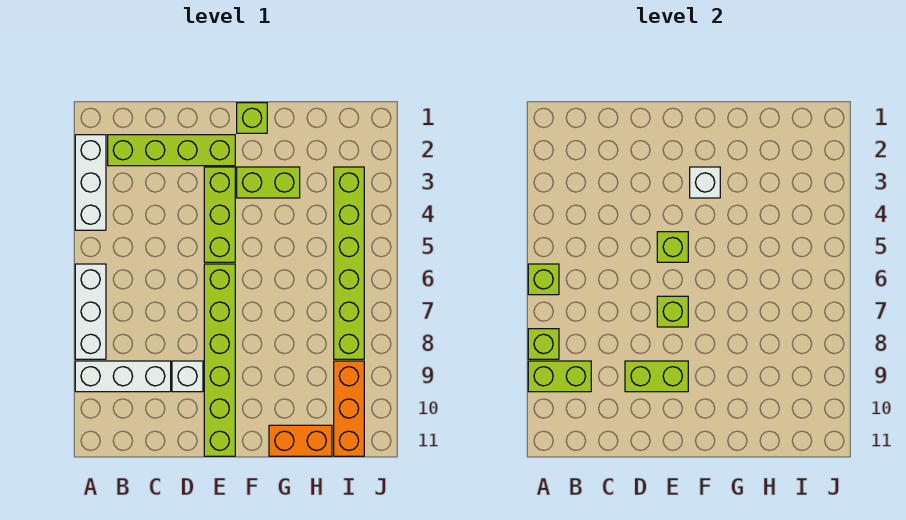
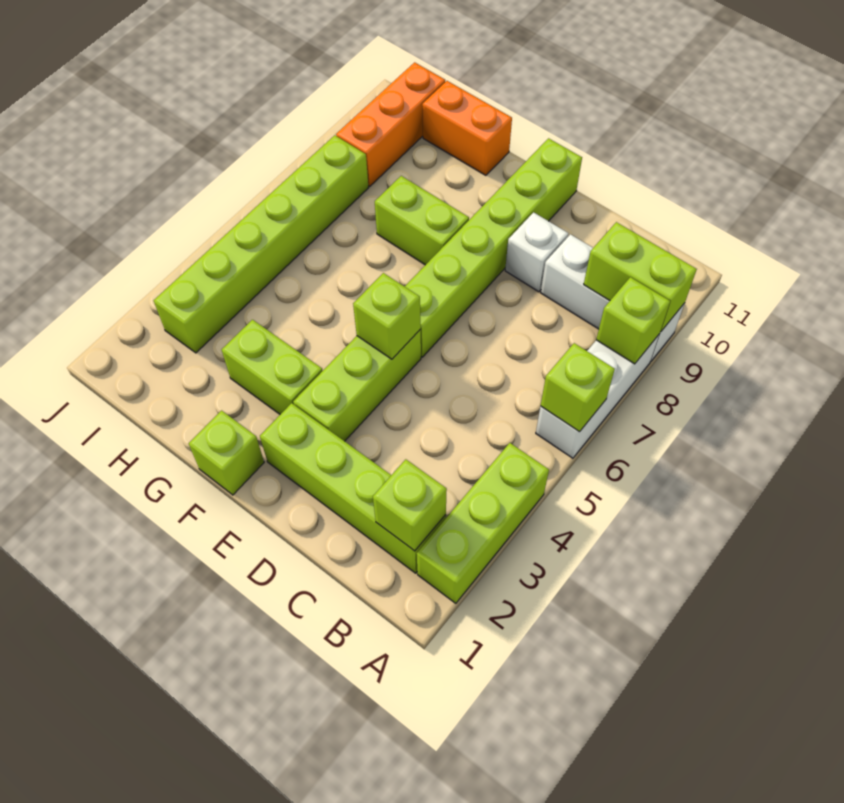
white brick A2:A4 level 1 -> lime brick A2:A4 level 1
lime brick D9:E9 level 2 -> lime brick F8:G8 level 1
lime brick E7 level 2 -> lime brick B2 level 2
white brick F3 level 2 -> none

